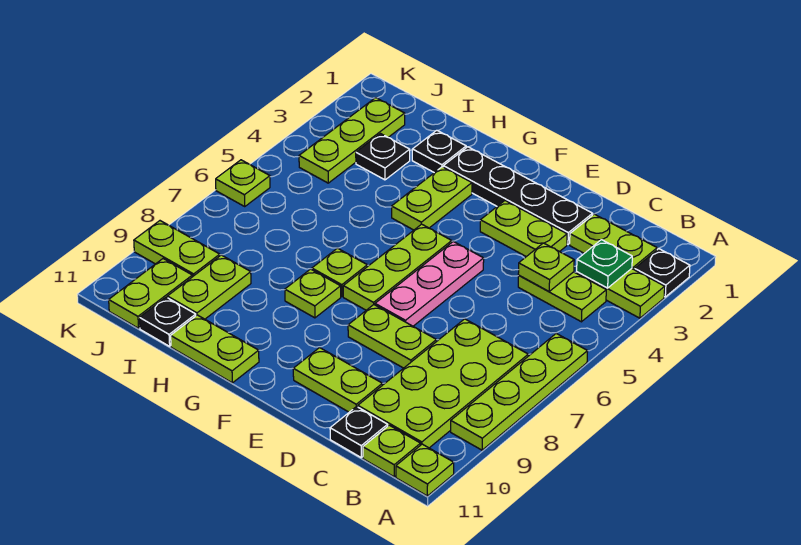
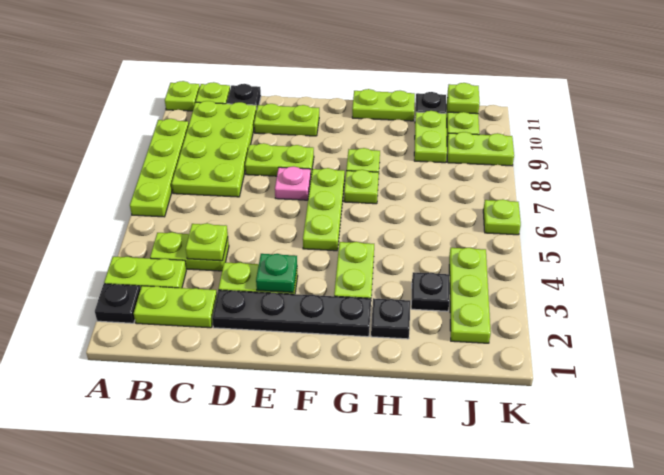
green plate B3 level 2 -> green plate E3 level 2
pink plate E5:E7 level 1 -> pink plate E7 level 1
none -> lime plate J11 level 2

